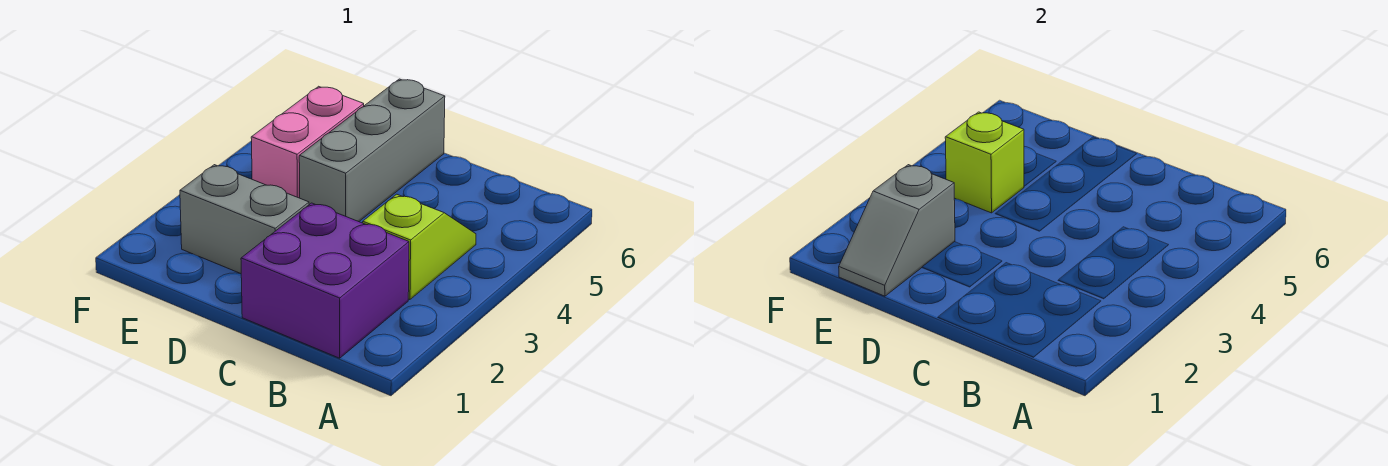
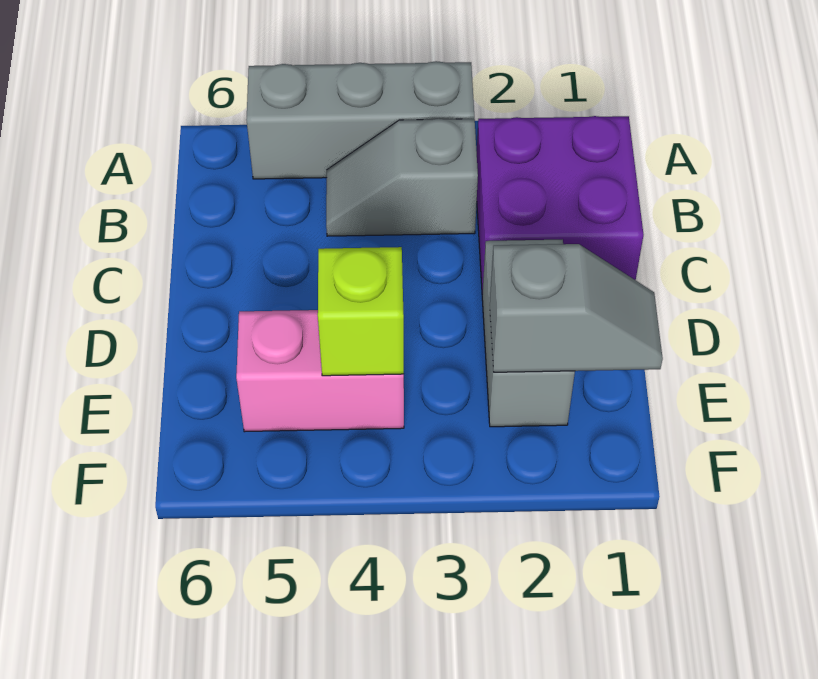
lime slope B3:B4 level 1 top 3 -> grey slope B3:B4 level 1 top 3
grey brick D4:D6 level 1 -> grey brick A3:A5 level 1

